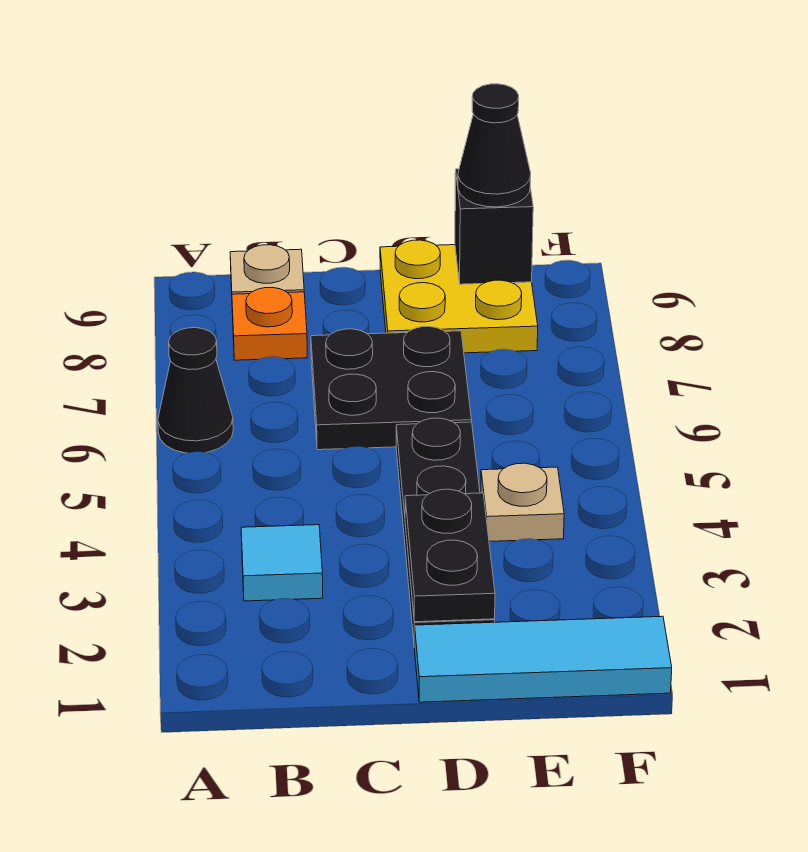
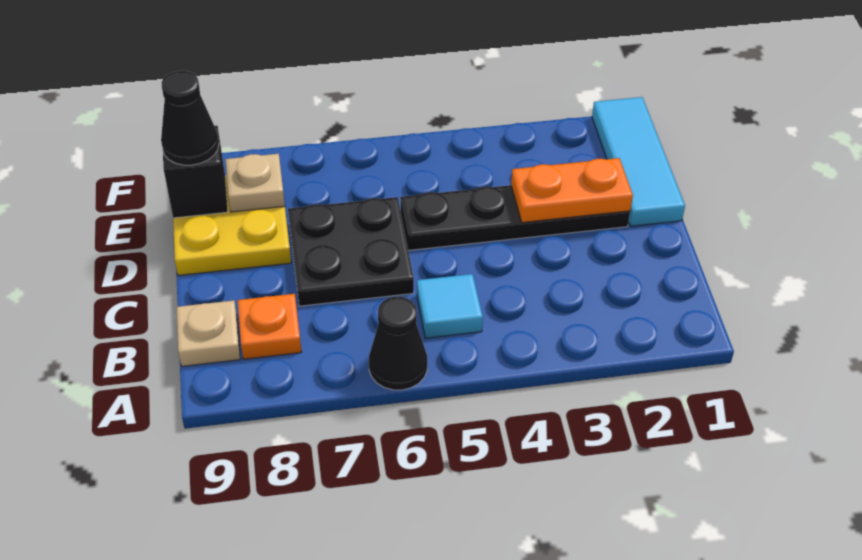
cyan tile B3 level 1 -> cyan tile B5 level 1
black plate D2:D3 level 2 -> orange plate D2:D3 level 2
tan plate E4 level 1 -> tan plate E8 level 2

